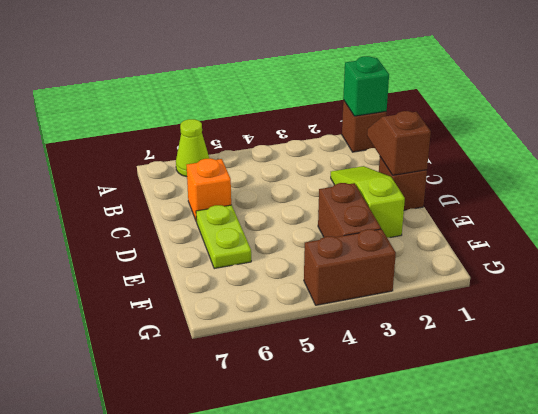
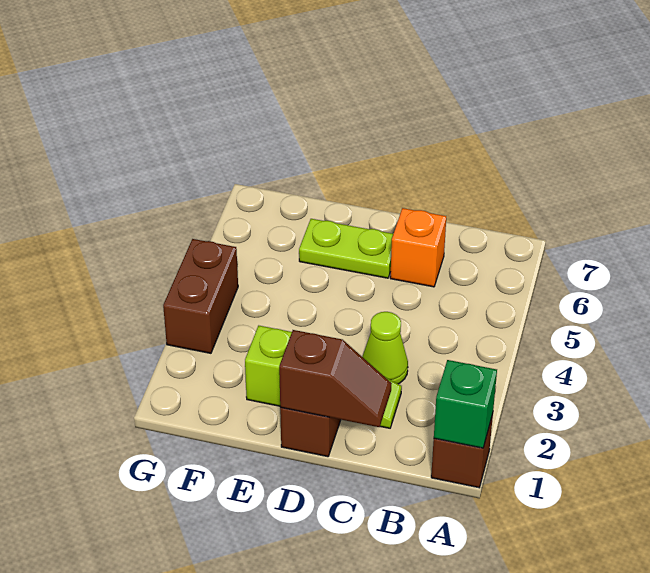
lime cone A6 level 1 -> lime cone C3 level 1
brown brick E3:F3 level 1 -> none

